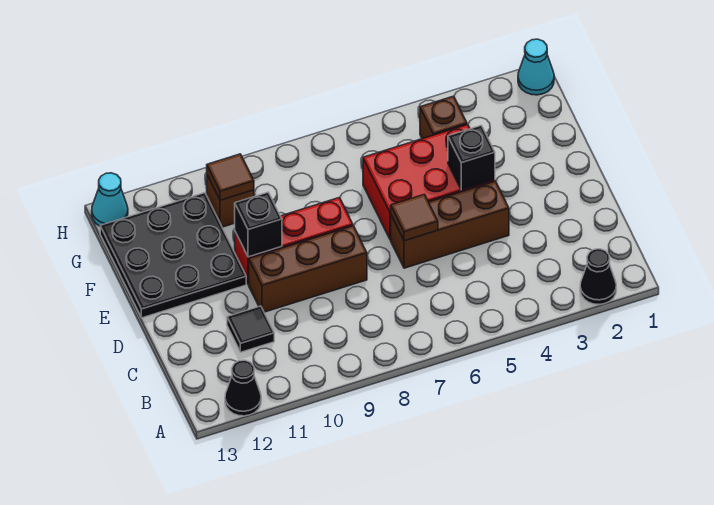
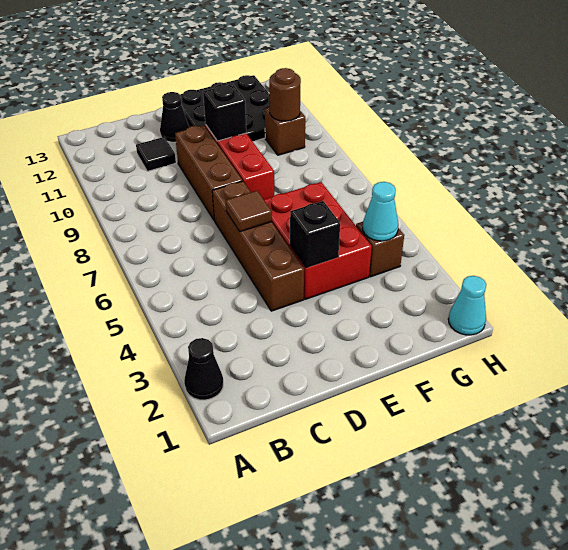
black cone A12 level 1 -> black cone D12 level 1
brown brick D4:D6 level 1 -> brown brick D4:D7 level 1
brown tile G10 level 2 -> brown round brick G10 level 2
cyan cone H13 level 1 -> cyan cone G4 level 2

